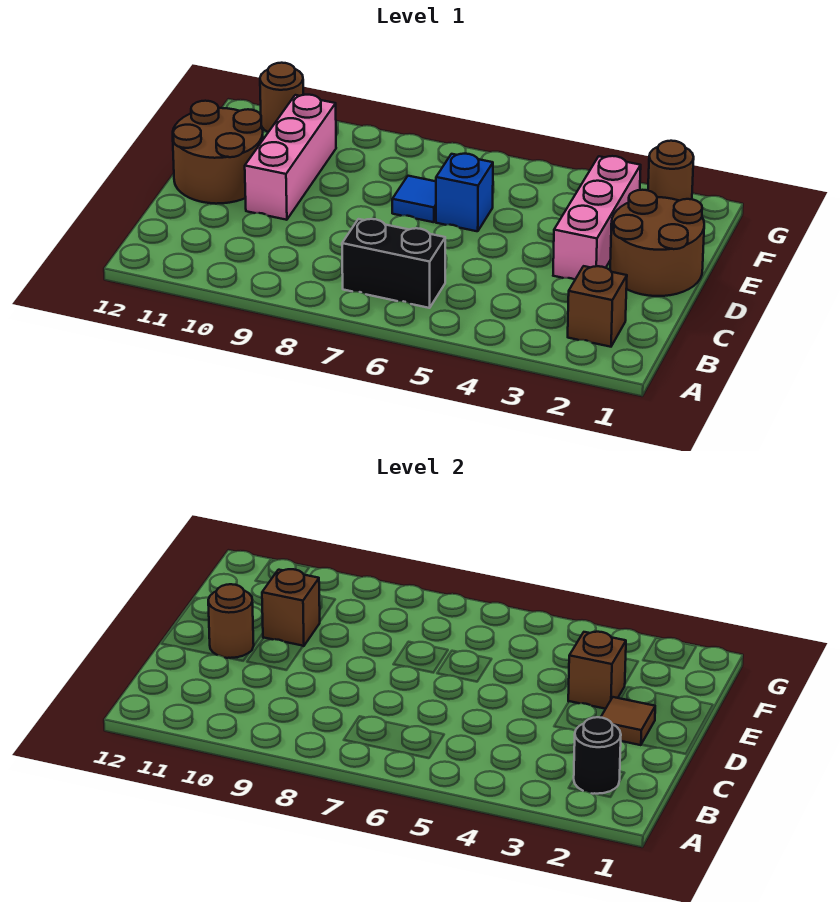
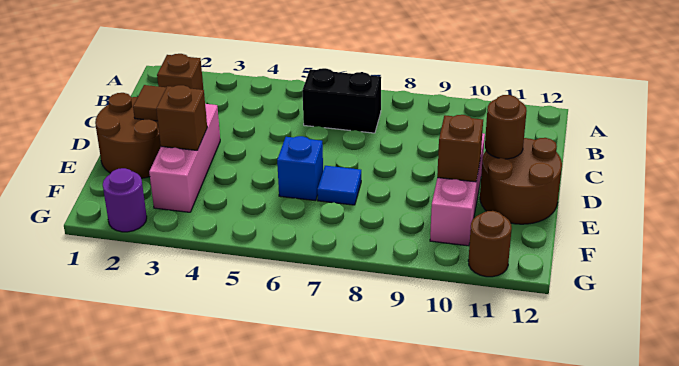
black round brick B2 level 2 -> none
brown round brick G2 level 1 -> purple round brick G2 level 1

